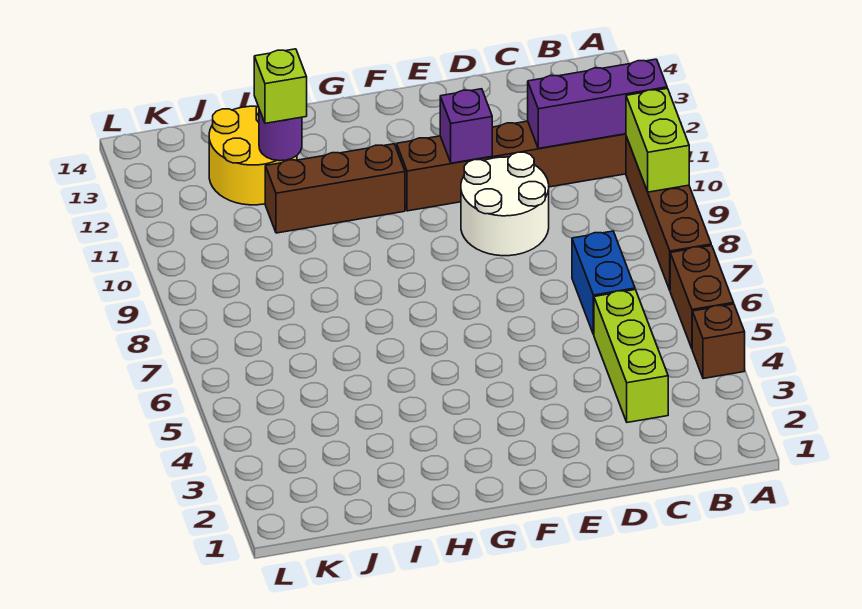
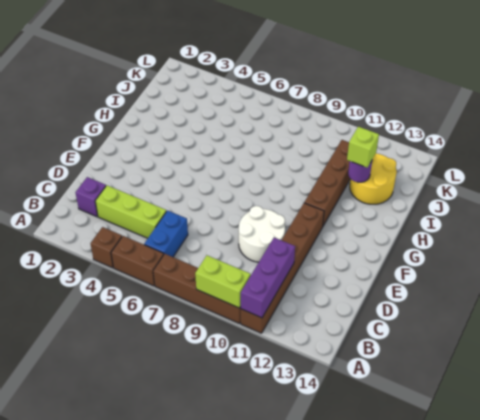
blue brick C6:C7 level 1 -> blue brick B6:C6 level 1
purple brick E11 level 2 -> purple brick C2 level 1
brown brick G11:I11 level 1 -> brown brick G11:J11 level 1

